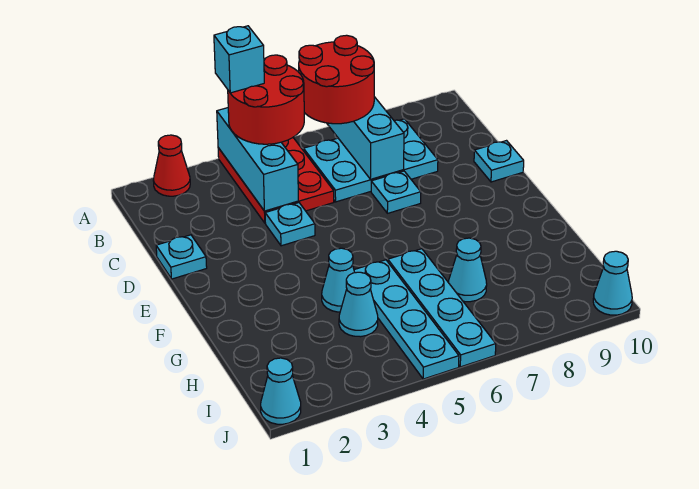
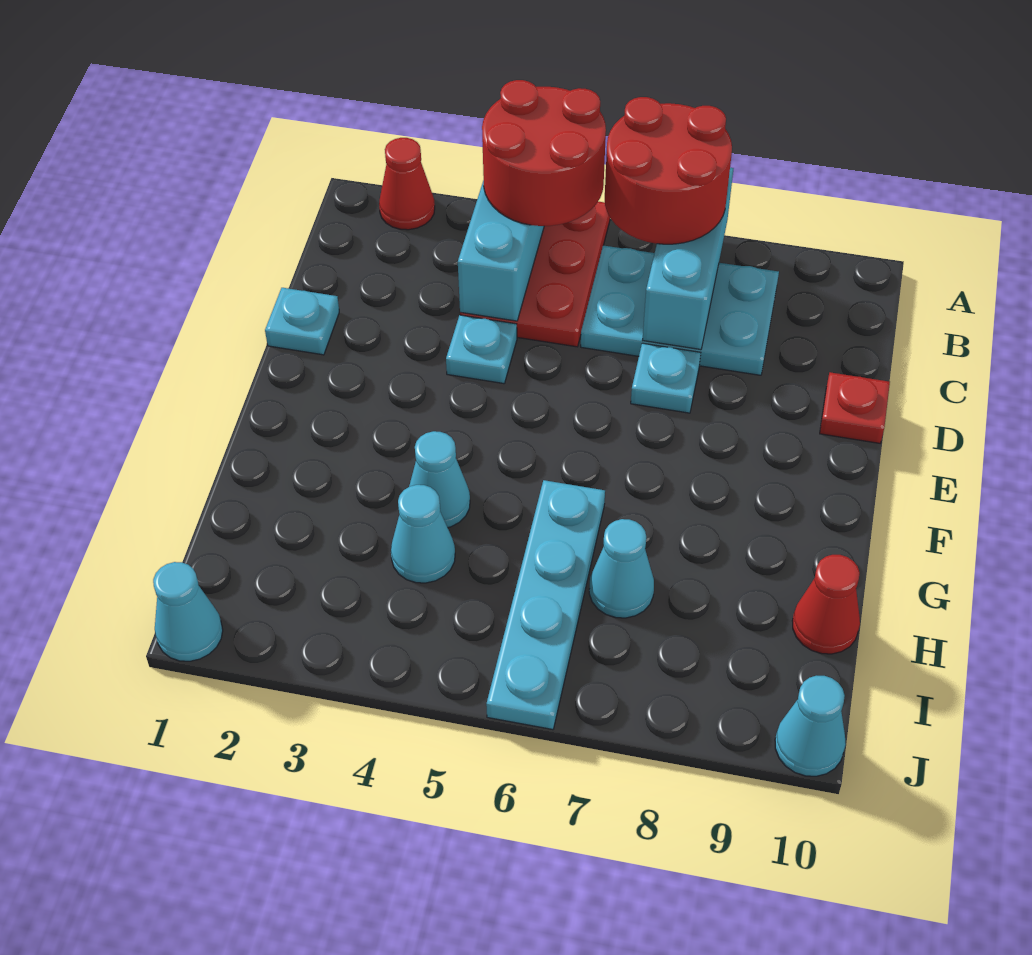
cyan brick A4 level 4 -> none
cyan plate D10 level 1 -> red plate D10 level 1
cyan plate G5:J5 level 1 -> none
none -> red cone H10 level 1

